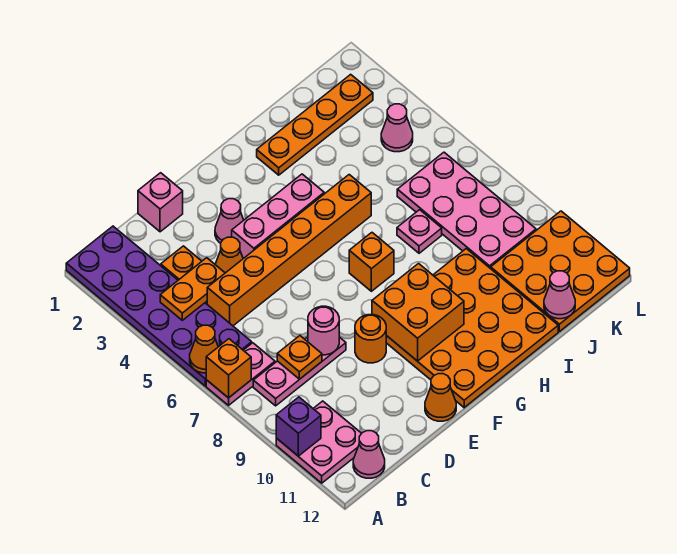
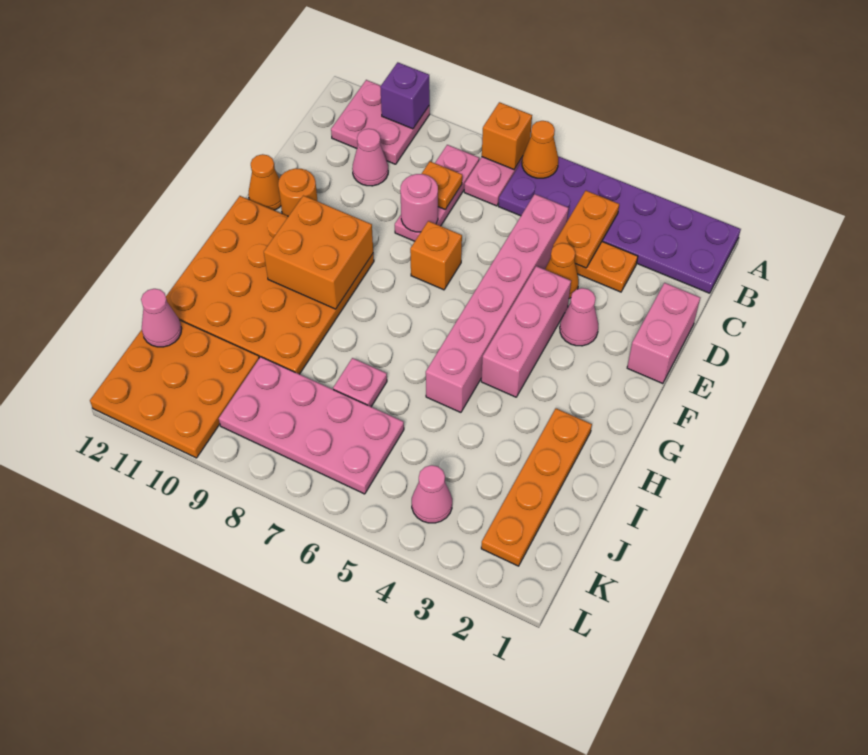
pink cone B12 level 1 -> pink cone C10 level 1
orange brick C5:H5 level 1 -> pink brick C5:H5 level 1
pink brick D1 level 1 -> pink brick D1:E1 level 1
orange round brick E9 level 1 -> orange round brick E11 level 1
orange brick G7 level 1 -> orange brick E7 level 1

